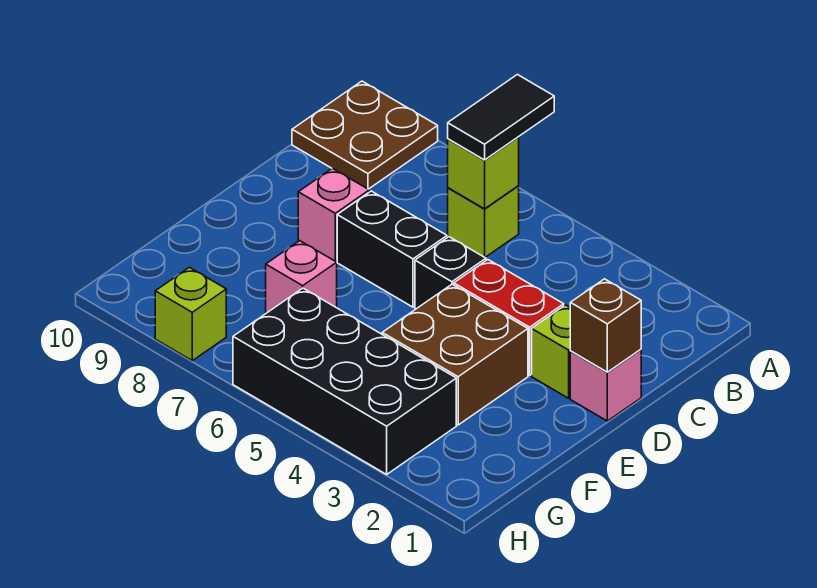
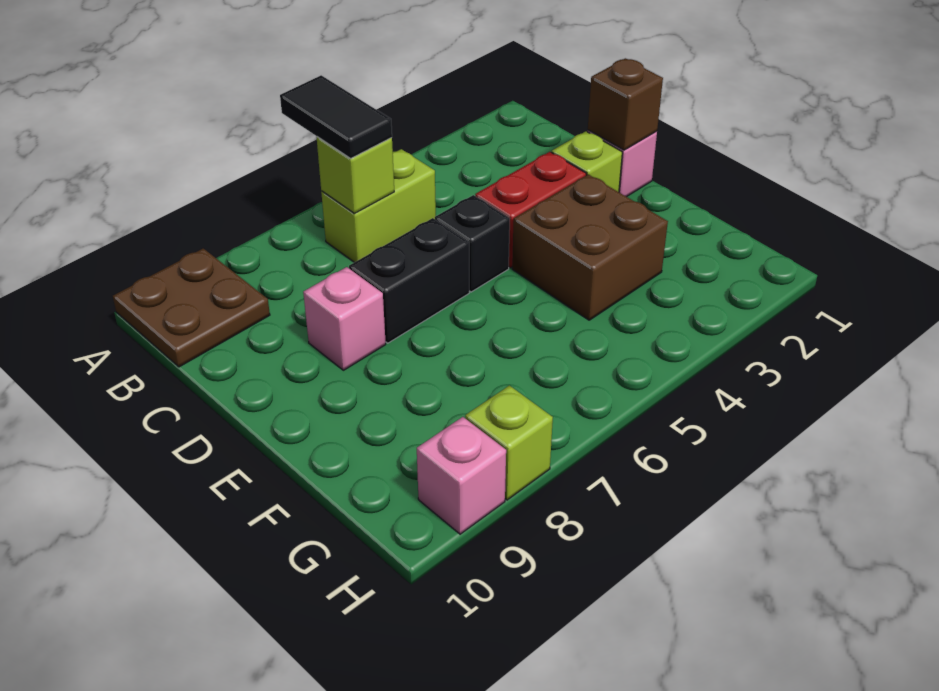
lime brick B6 level 1 -> lime brick B5:B6 level 1
pink brick F7 level 1 -> pink brick H9 level 1
black brick G3:H6 level 1 -> none

